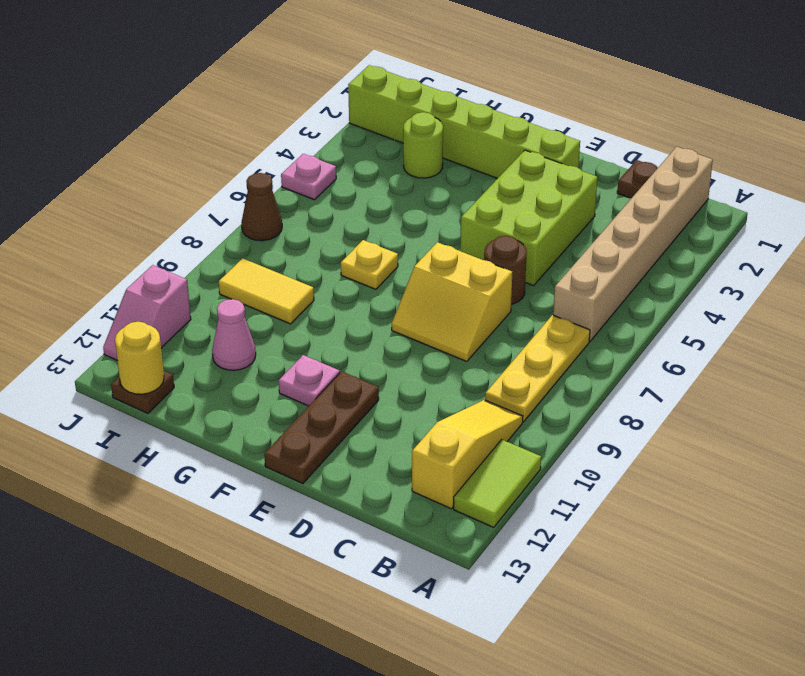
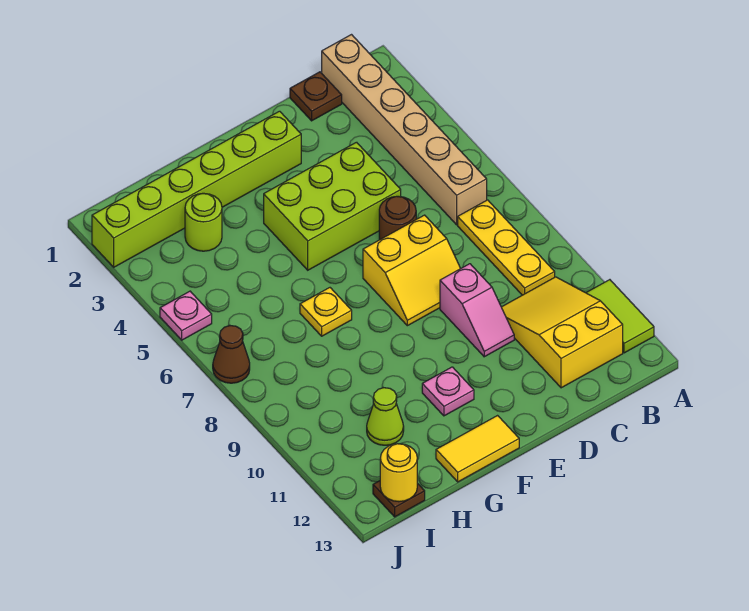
yellow slope B10:B12 level 1 top 12 -> yellow slope B10:C12 level 1 top 12
lime brick D3:E5 level 1 -> lime brick D4:F5 level 1
brown plate E11:E13 level 1 -> none
yellow tile H9:I9 level 1 -> yellow tile F13:G13 level 1
pink cone H11 level 1 -> lime cone H11 level 1
pink slope J11:J12 level 1 top 11 -> pink slope D9:D10 level 1 top 9

